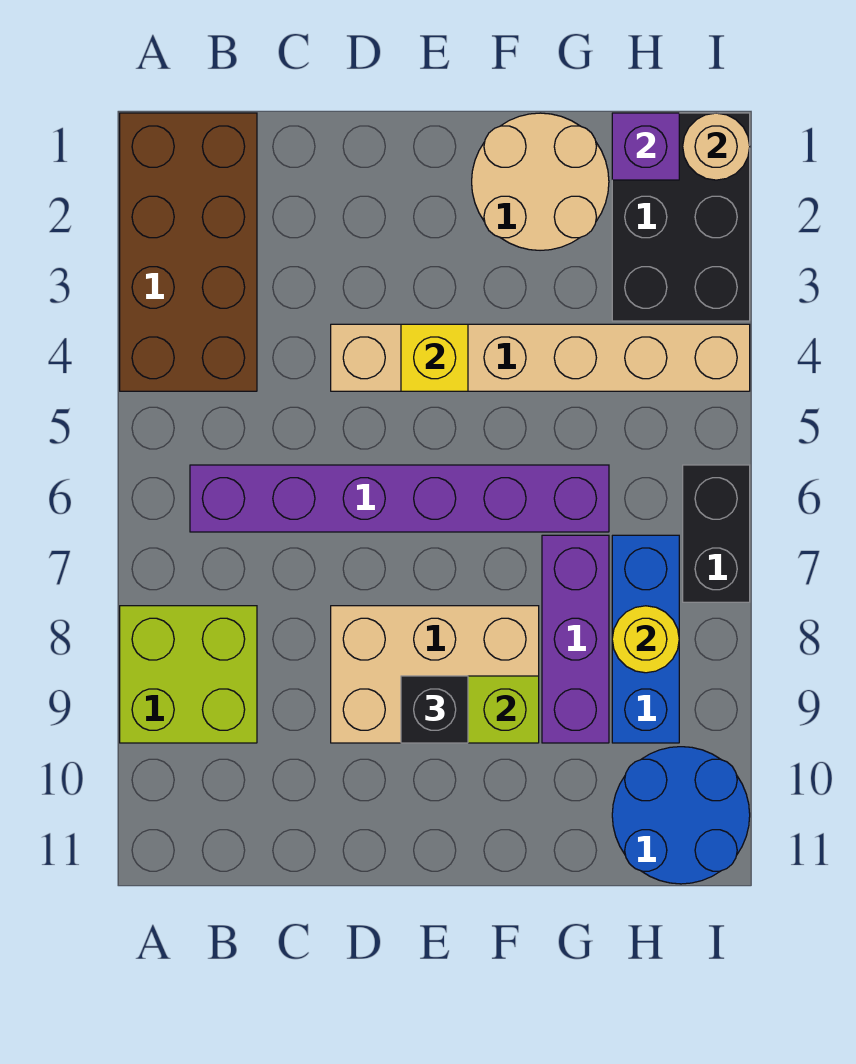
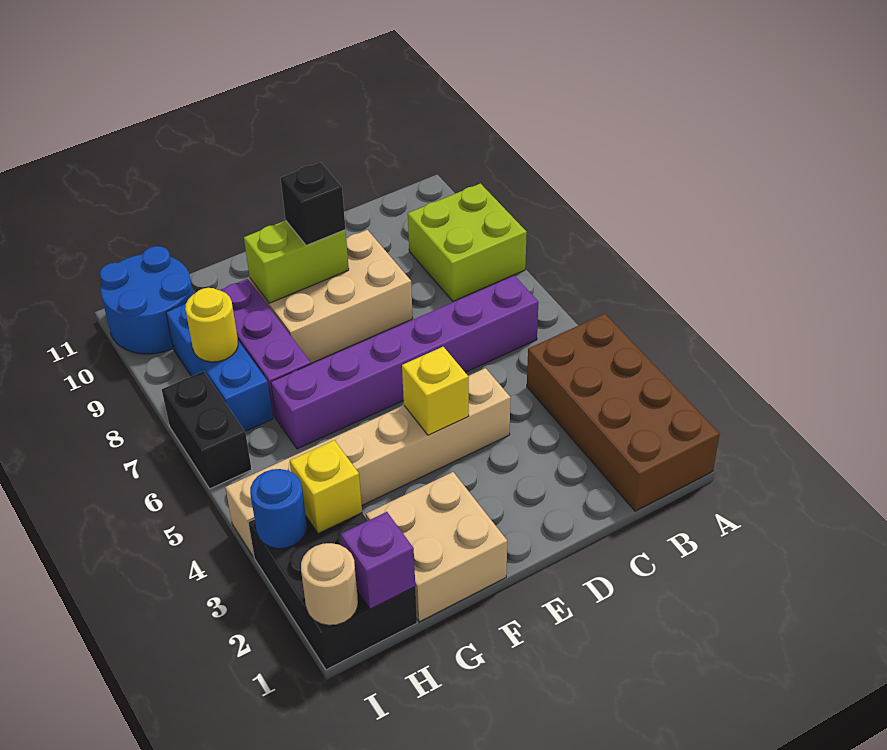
tan round brick F1:G2 level 1 -> tan brick F1:G2 level 1
none -> yellow brick H3 level 2
none -> blue round brick I3 level 2

